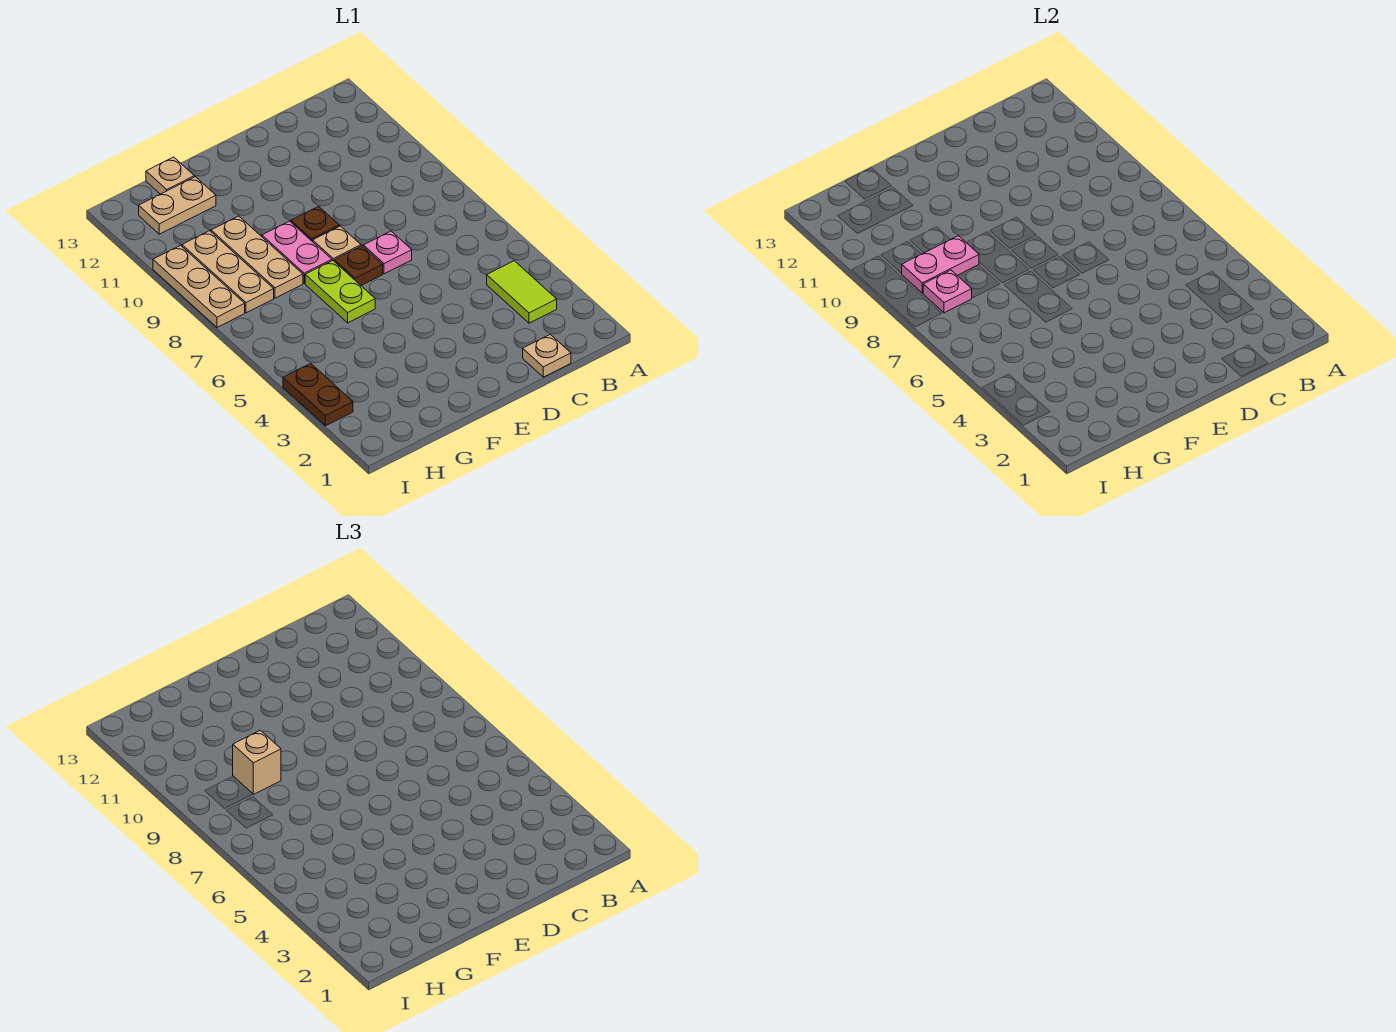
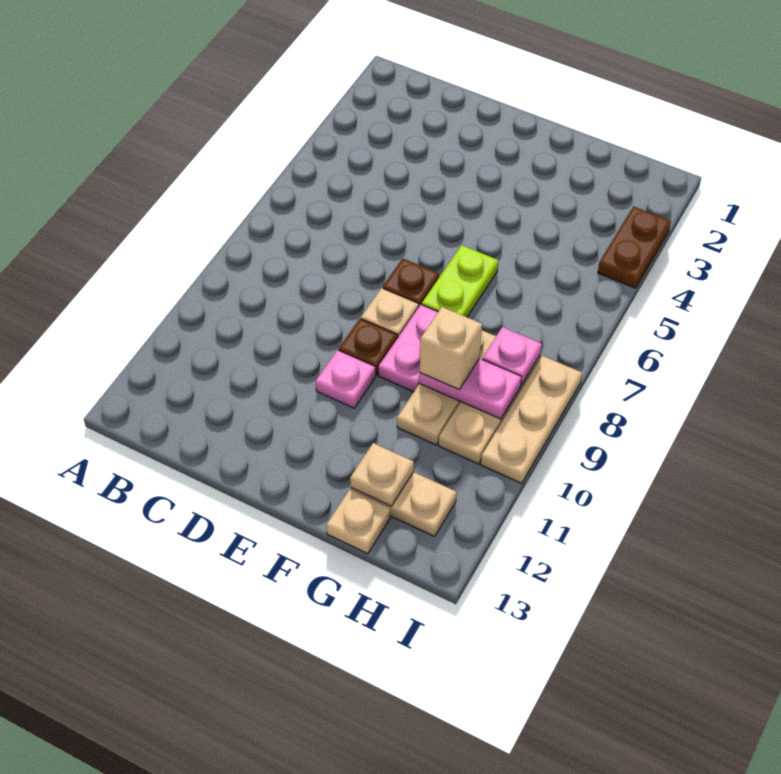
lime tile B3:B4 level 1 -> none
tan plate C1 level 1 -> tan plate G12 level 2
pink plate D7 level 1 -> pink plate E10 level 1

